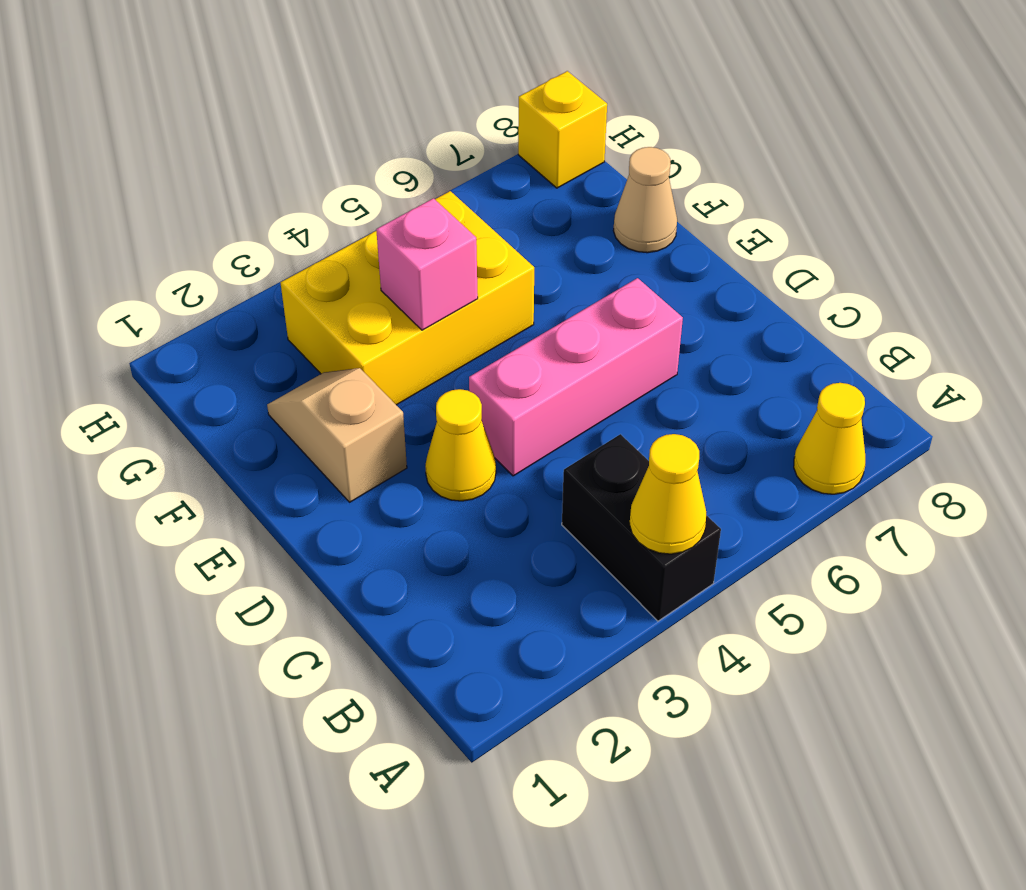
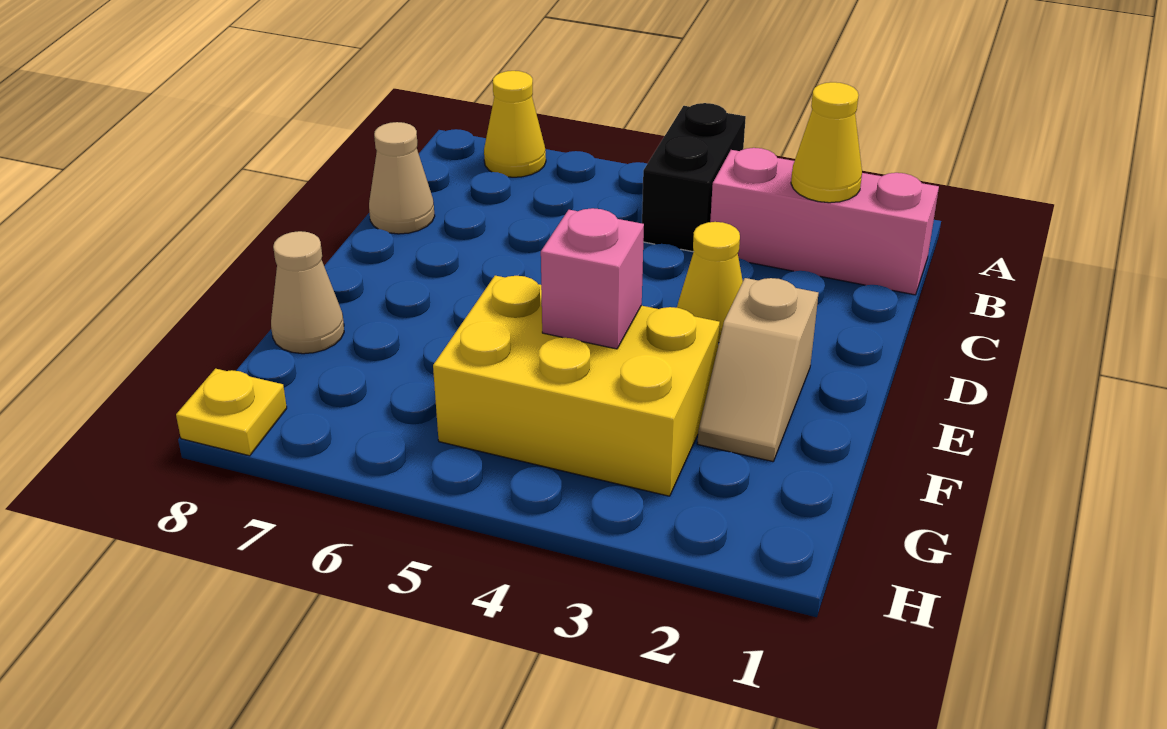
yellow cone A4 level 2 -> yellow cone B2 level 2
none -> tan cone C8 level 1
pink brick D4:D6 level 1 -> pink brick B1:B3 level 1
yellow brick H8 level 1 -> yellow plate H8 level 1

